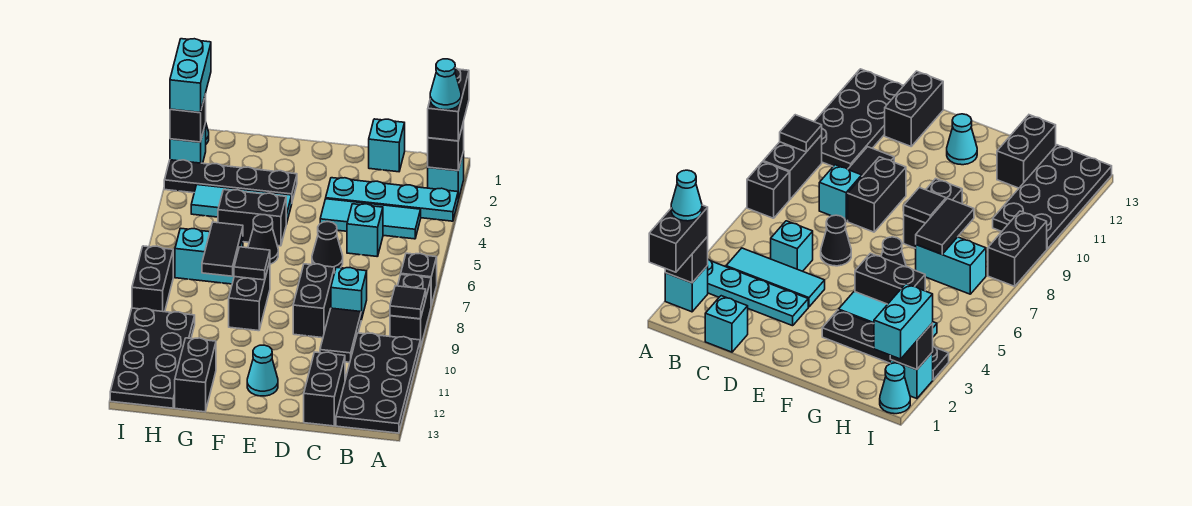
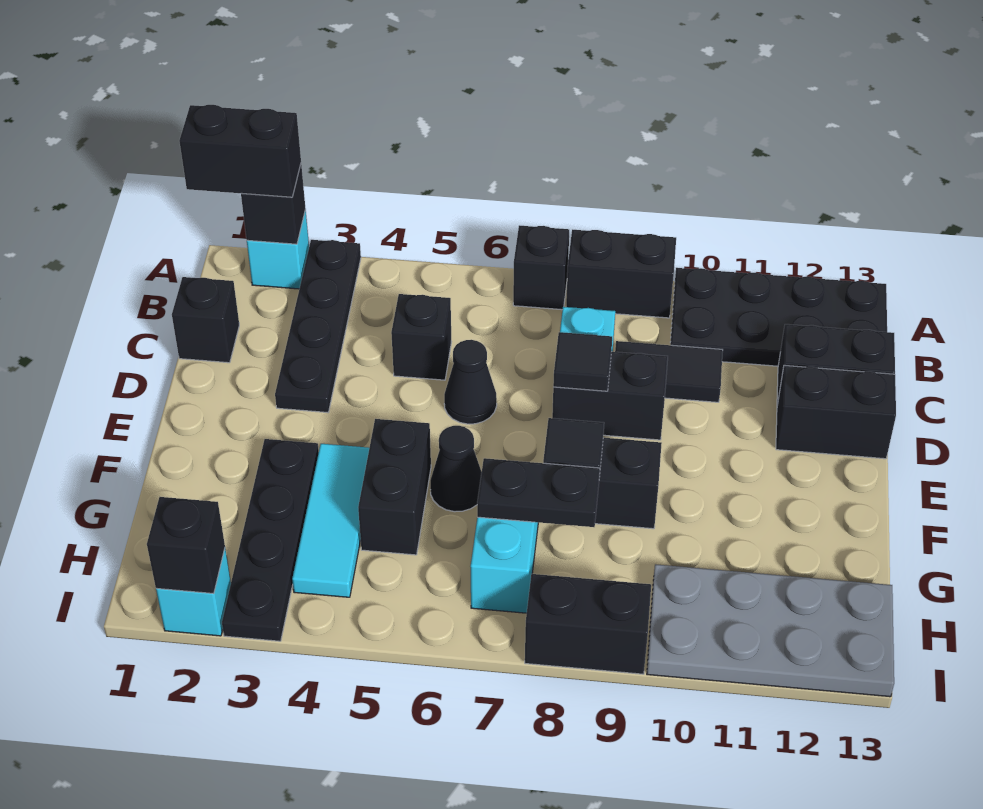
cyan cone A2 level 4 -> none
cyan plate A3:D3 level 1 -> black plate A3:D3 level 1
black tile A9 level 2 -> black tile D8 level 2
cyan tile B4:D4 level 1 -> none
cyan brick C1 level 1 -> black brick C1 level 1
cyan brick C5 level 1 -> black brick C5 level 1
cyan cone E12 level 1 -> none
black tile G7:G8 level 2 -> black plate G7:G8 level 2
black brick G12:G13 level 1 -> black brick D12:D13 level 1
black plate H10:I13 level 1 -> grey plate H10:I13 level 1
cyan cone I1 level 1 -> none
cyan brick I1:I2 level 3 -> none

